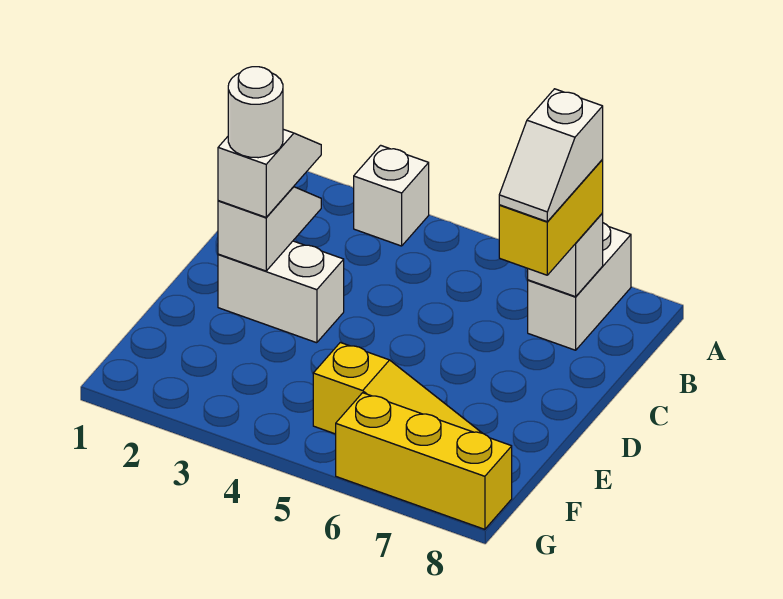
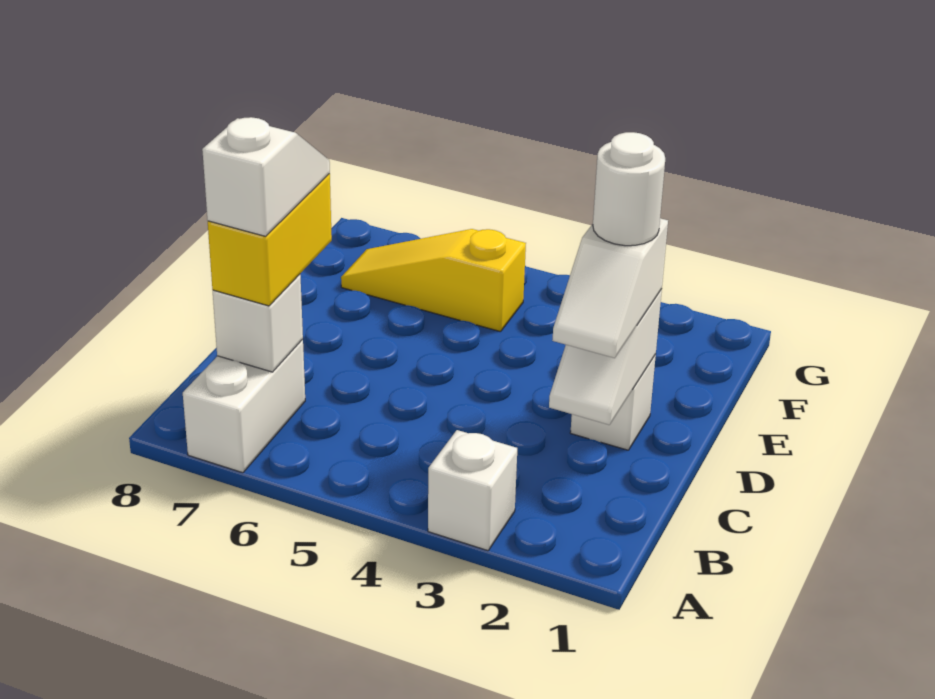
white brick D2:D3 level 1 -> white brick D2 level 1
yellow brick G6:G8 level 1 -> none

